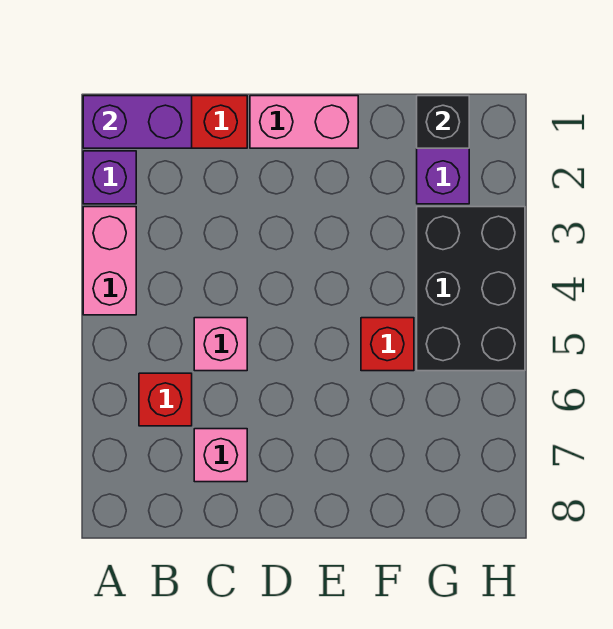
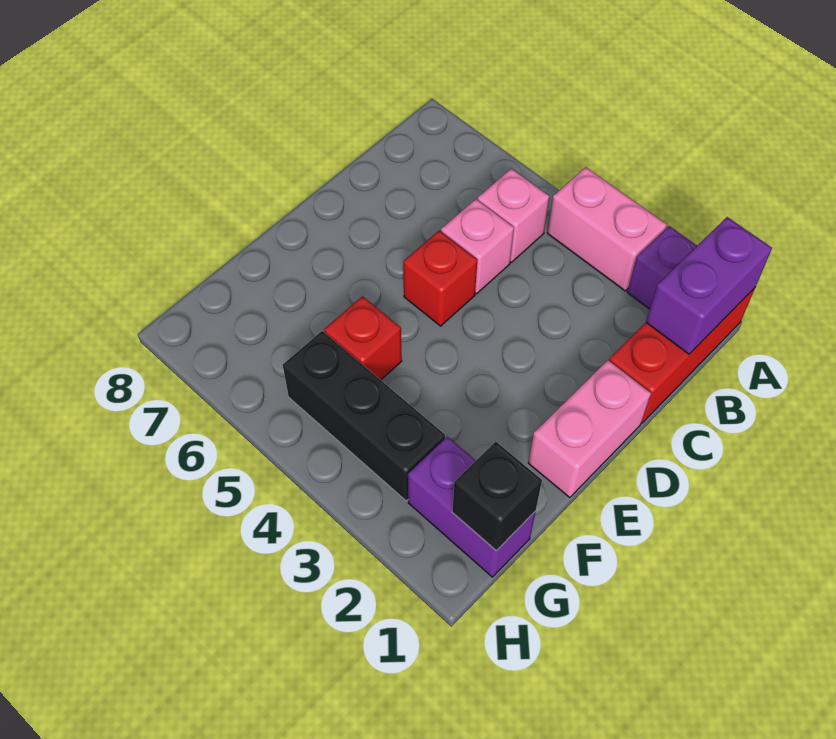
red brick B6 level 1 -> red brick D5 level 1
pink brick C7 level 1 -> pink brick B5 level 1
black brick G3:H5 level 1 -> black brick G3:G5 level 1

